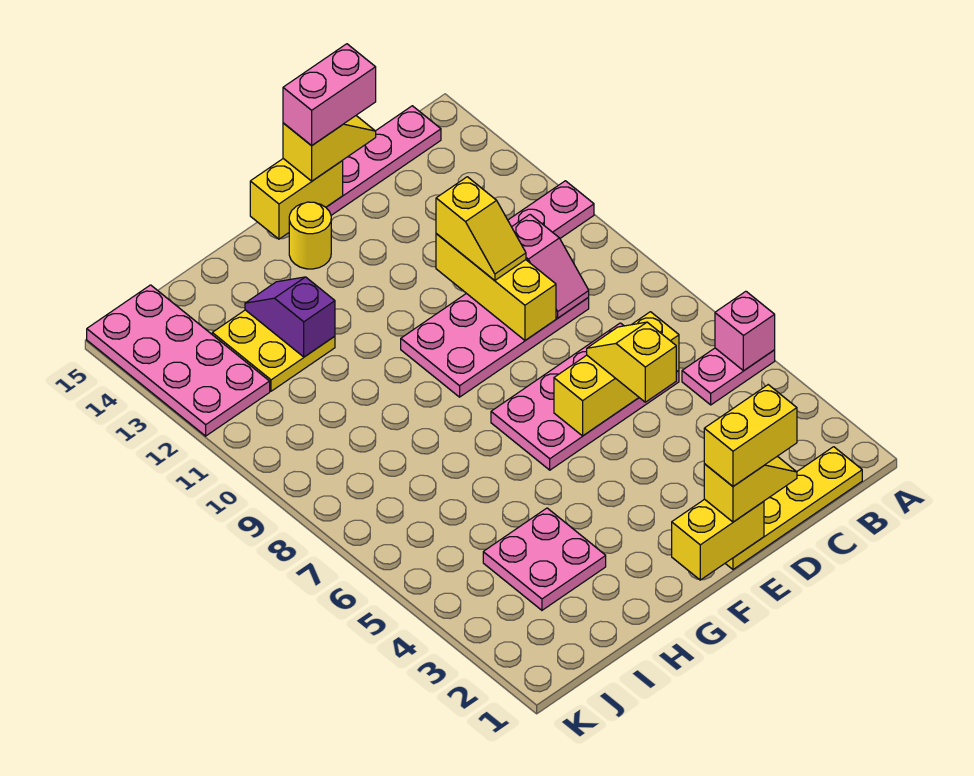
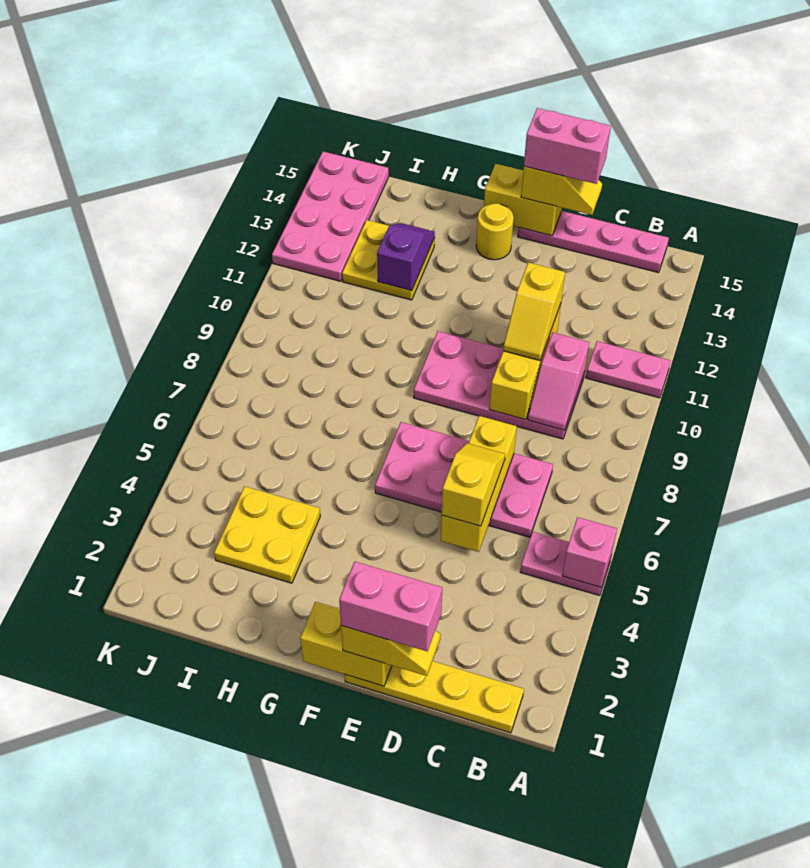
yellow brick C6:E6 level 2 -> yellow brick D5:D7 level 2
yellow brick D1:E1 level 4 -> pink brick D1:E1 level 4
pink plate H3:I4 level 1 -> yellow plate H3:I4 level 1

